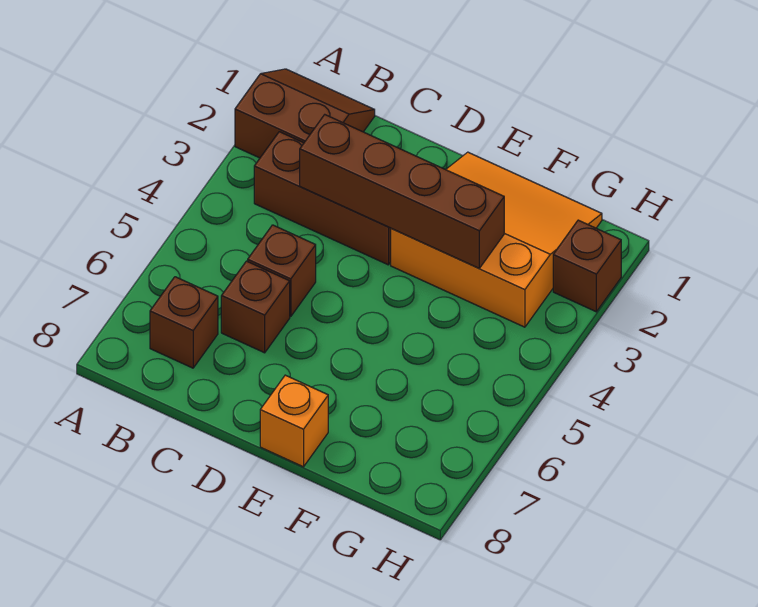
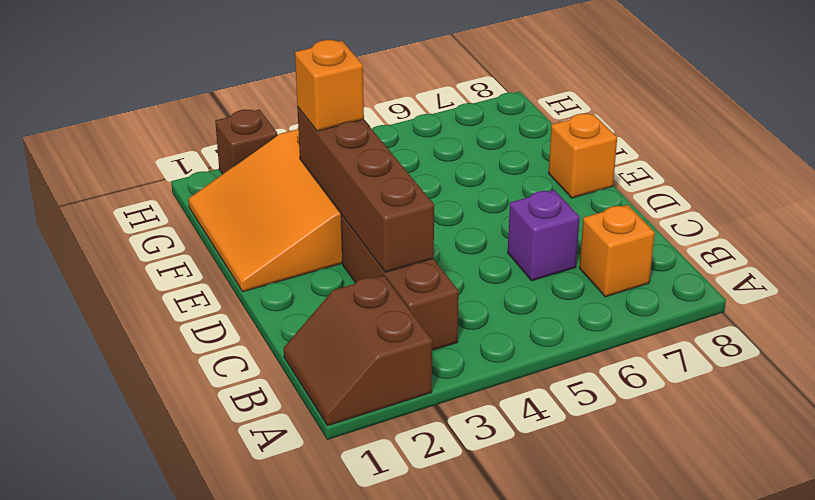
brown brick B7 level 1 -> orange brick B7 level 1
brown brick C5 level 1 -> none
brown brick C6 level 1 -> purple brick C6 level 1
none -> orange brick F3 level 3

